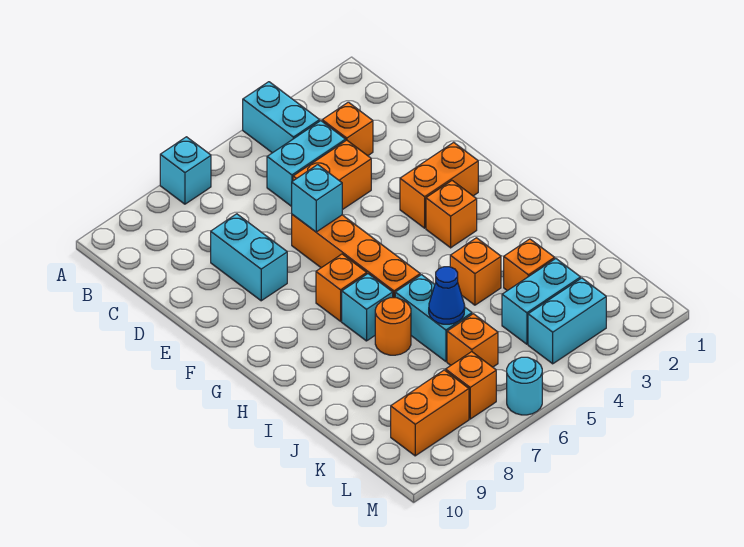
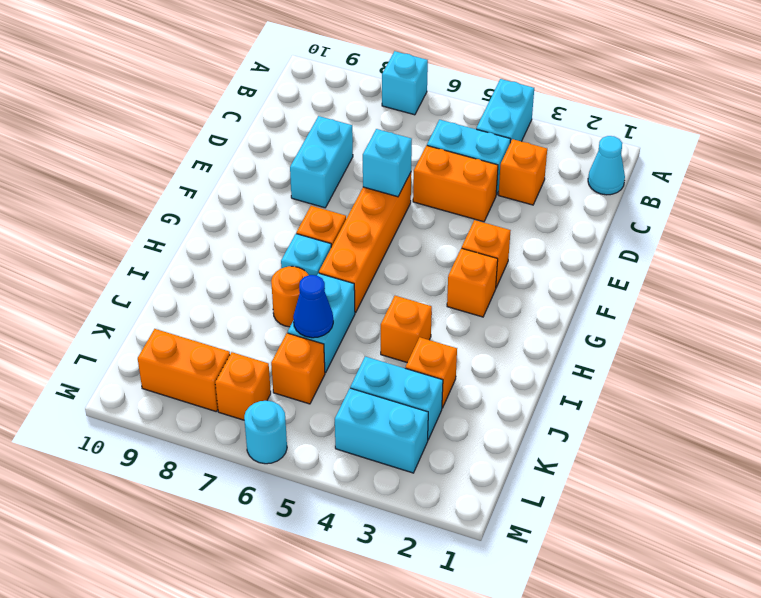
none -> cyan cone B1 level 1
orange brick F2:F3 level 1 -> orange brick F3 level 1

